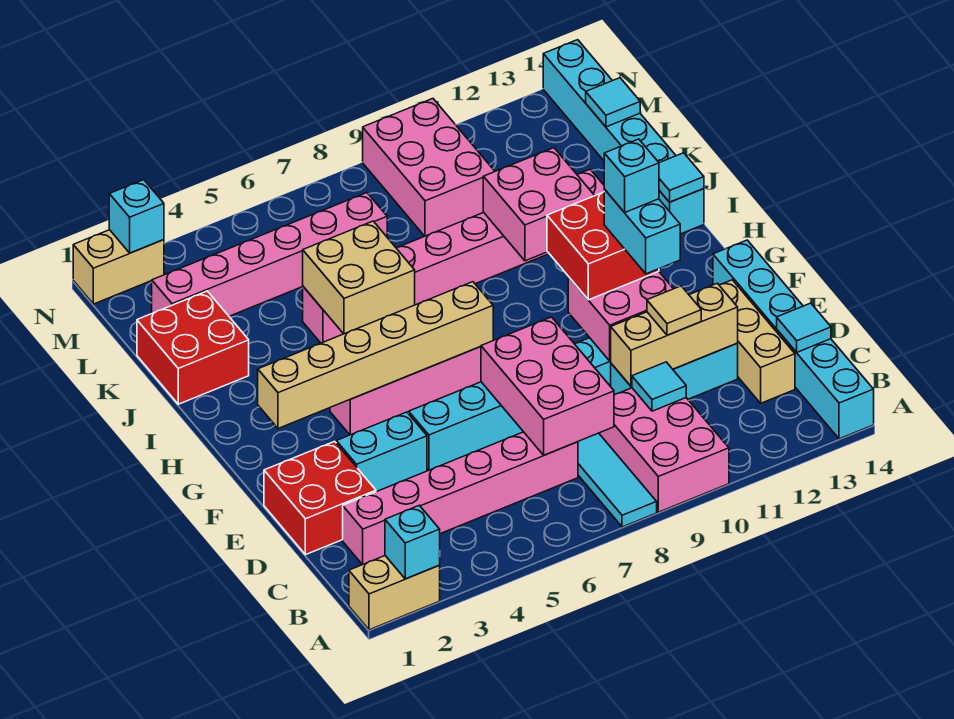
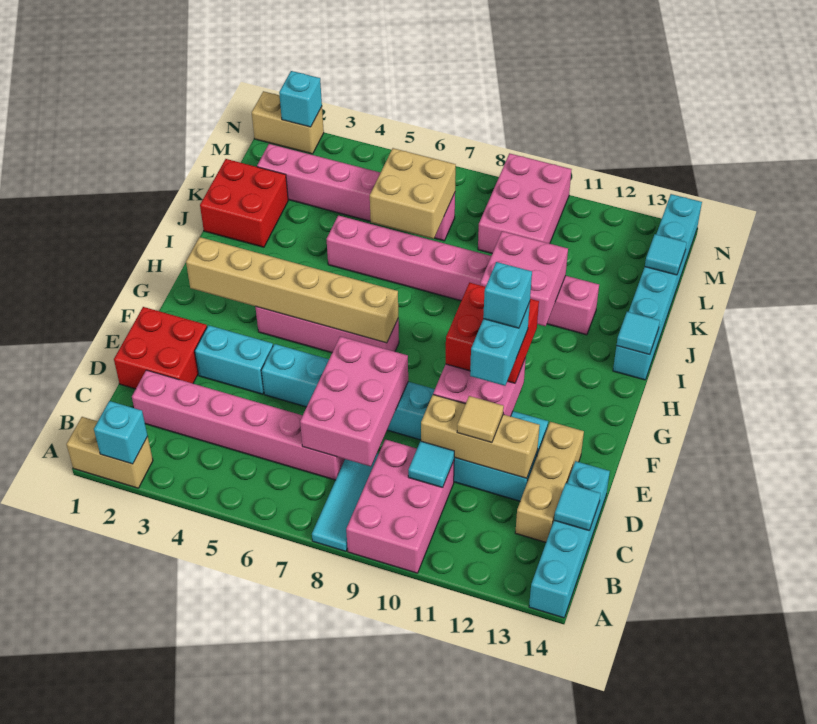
cyan brick A14:F14 level 1 -> cyan brick A14:D14 level 1
tan brick I5:J6 level 2 -> tan brick K6:L7 level 2

